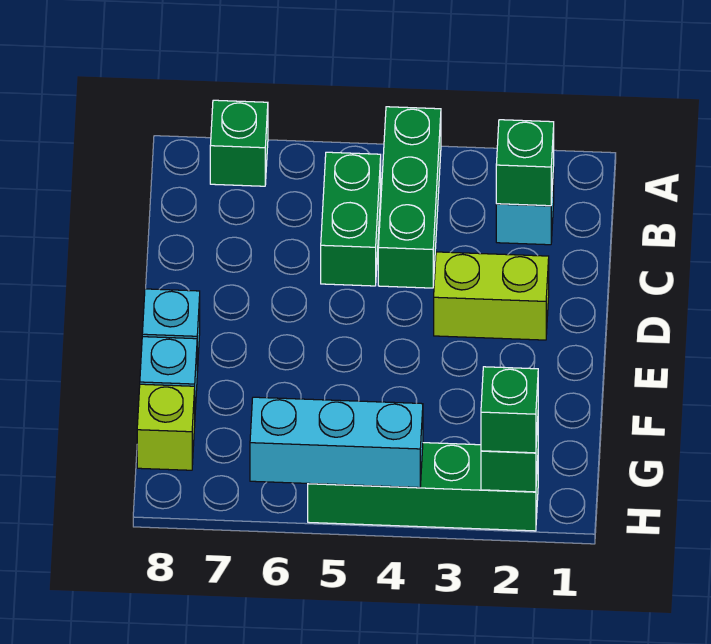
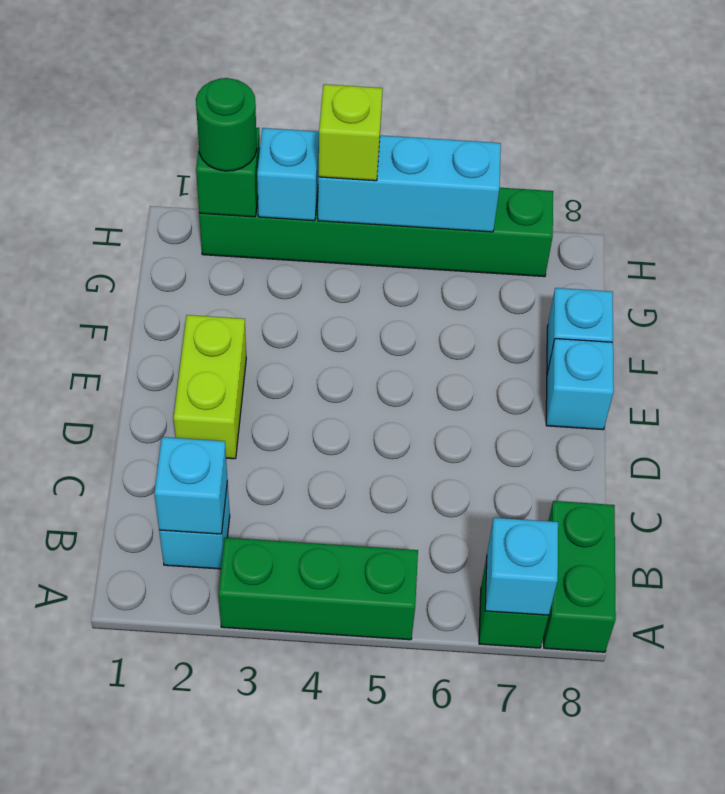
green brick A4:C4 level 1 -> green brick A3:A5 level 1
none -> cyan brick A7 level 2
green brick B2 level 2 -> cyan brick B2 level 2
green brick B5:C5 level 1 -> green brick A8:B8 level 1
lime brick D2:D3 level 1 -> lime brick D2:E2 level 1
lime brick G8 level 1 -> lime brick H4 level 3
green brick H2:H5 level 1 -> green brick H2:H7 level 1
green brick H2 level 3 -> green round brick H2 level 3
none -> cyan brick H3 level 2

